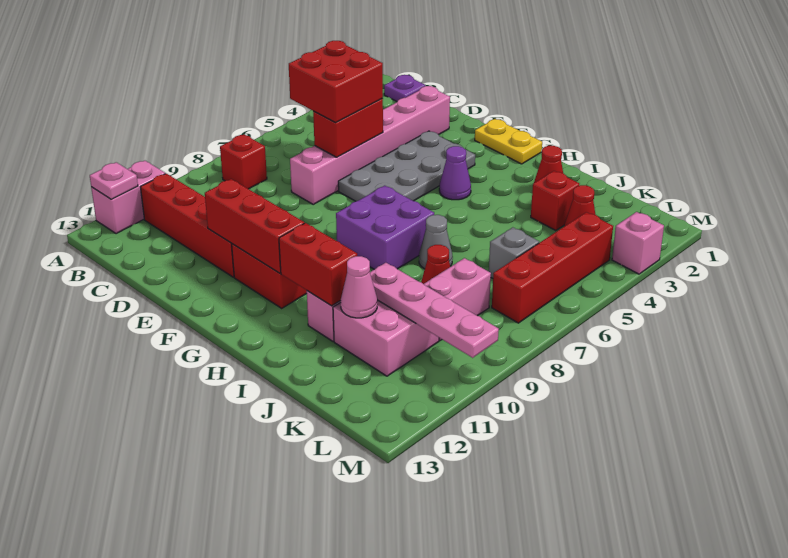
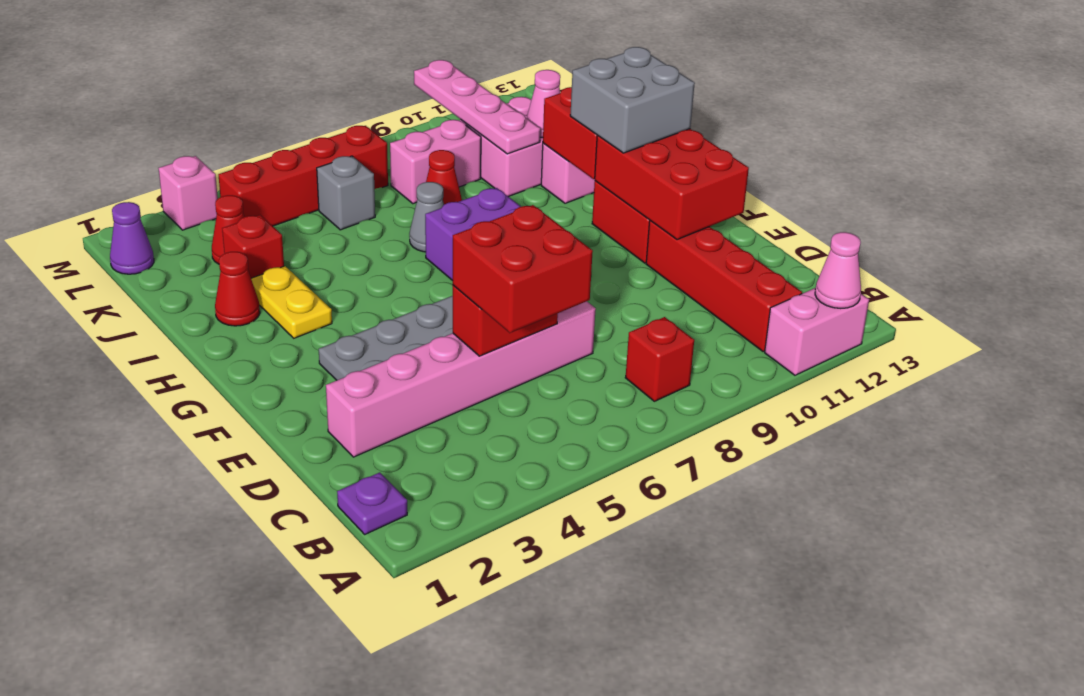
pink plate A12 level 2 -> pink cone A12 level 2
red brick E11:G11 level 2 -> red brick E11:G12 level 2
yellow plate F1:G1 level 1 -> yellow plate H3:I3 level 1
purple cone G4 level 1 -> purple cone L1 level 1
none -> grey brick G11:H12 level 3

